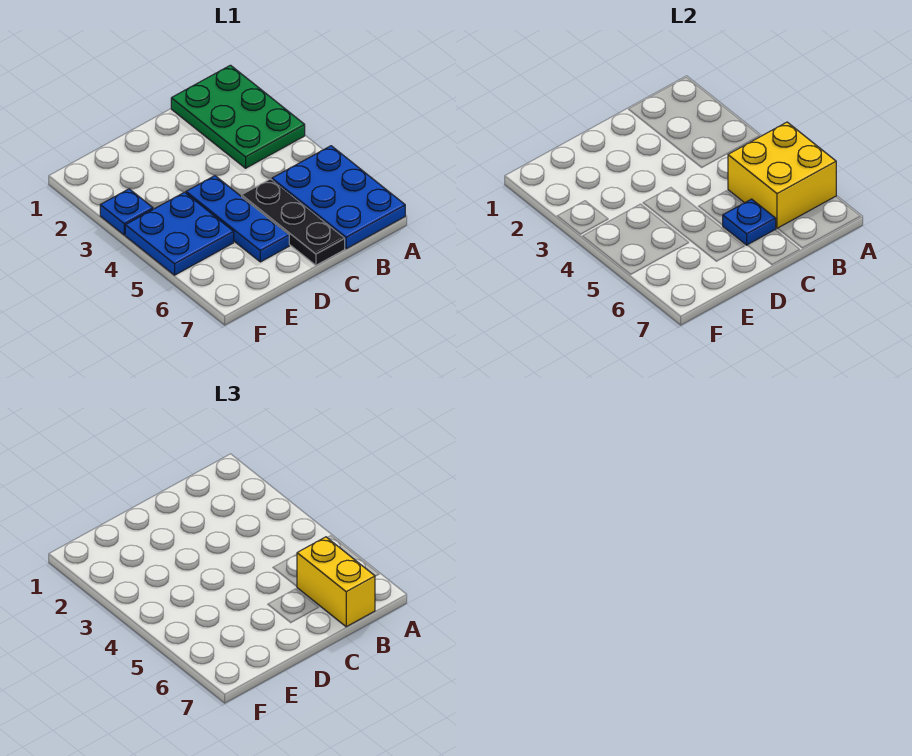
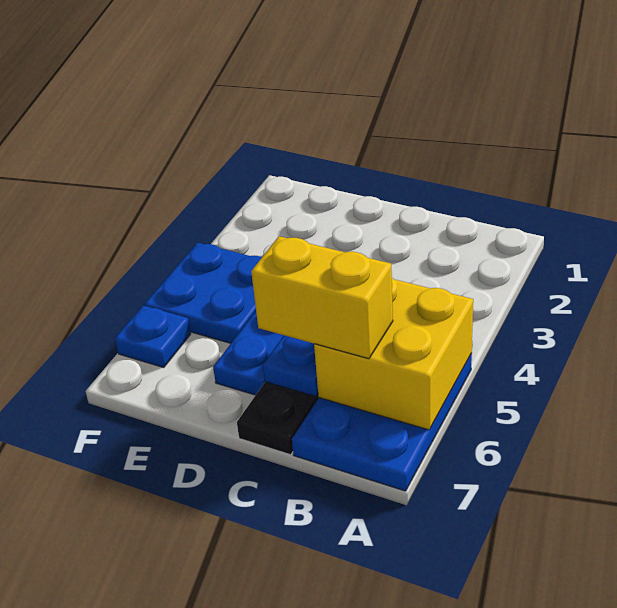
green plate A1:B3 level 1 -> none
yellow brick B6:B7 level 3 -> yellow brick B6:C6 level 3
blue plate F3 level 1 -> blue plate F6 level 1

